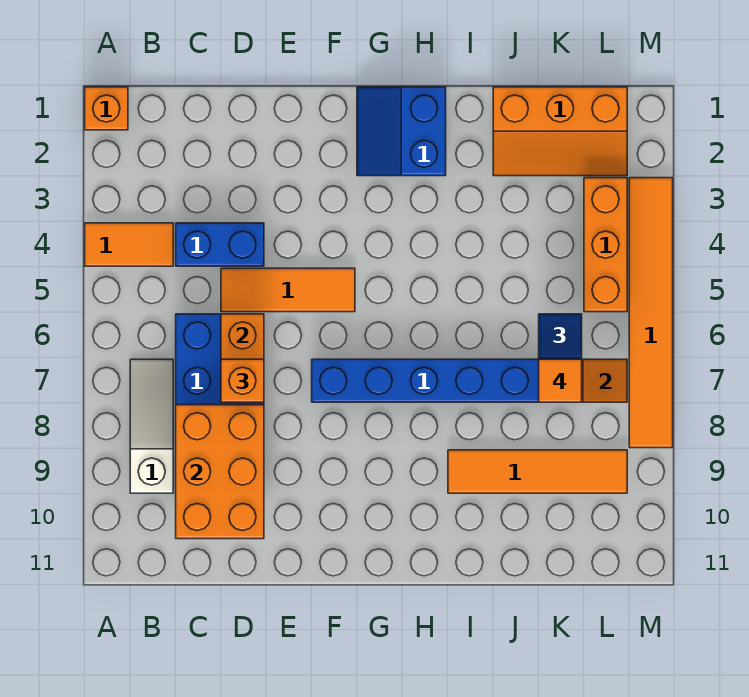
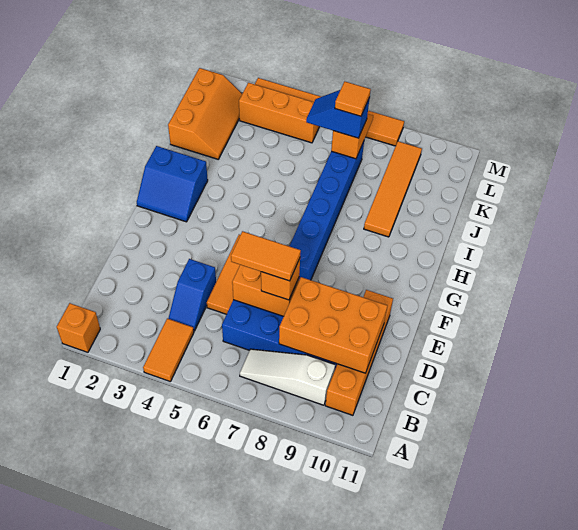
none -> orange brick B10:E10 level 1
blue brick C4:D4 level 1 -> blue slope C4:D4 level 1 top D
none -> orange tile D6:D7 level 4

